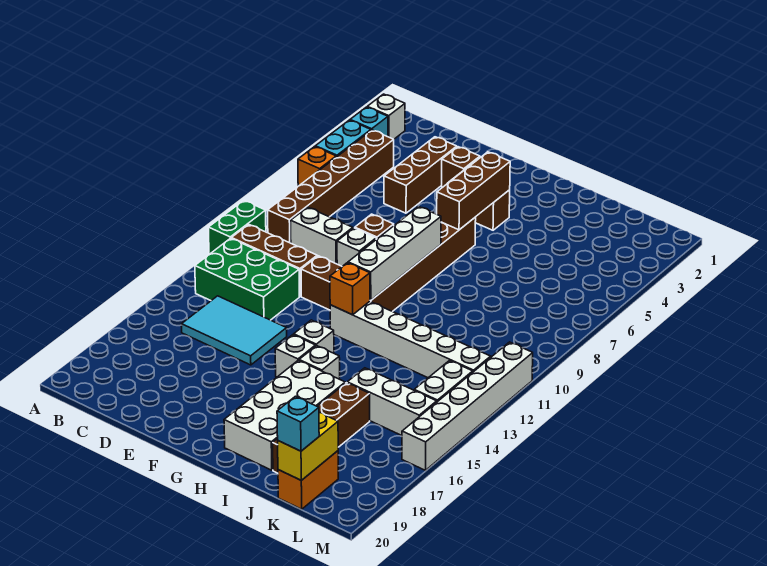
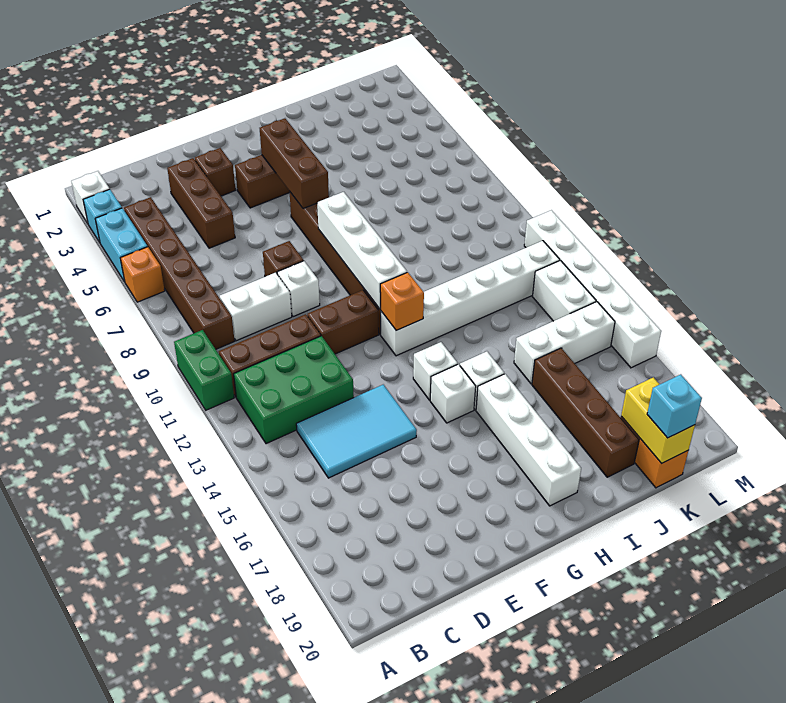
white brick H16:I19 level 1 -> white brick H16:H19 level 1

